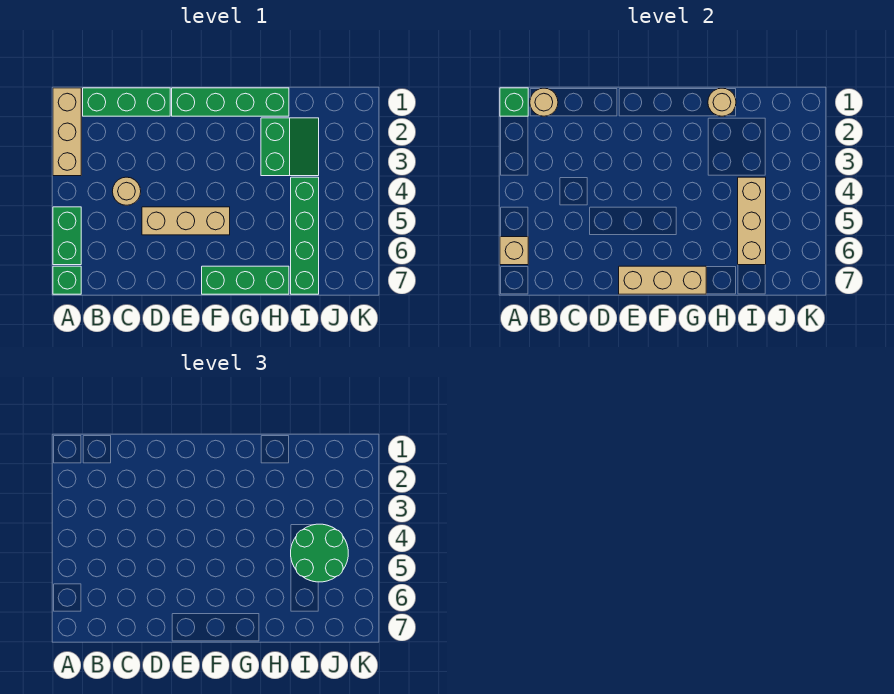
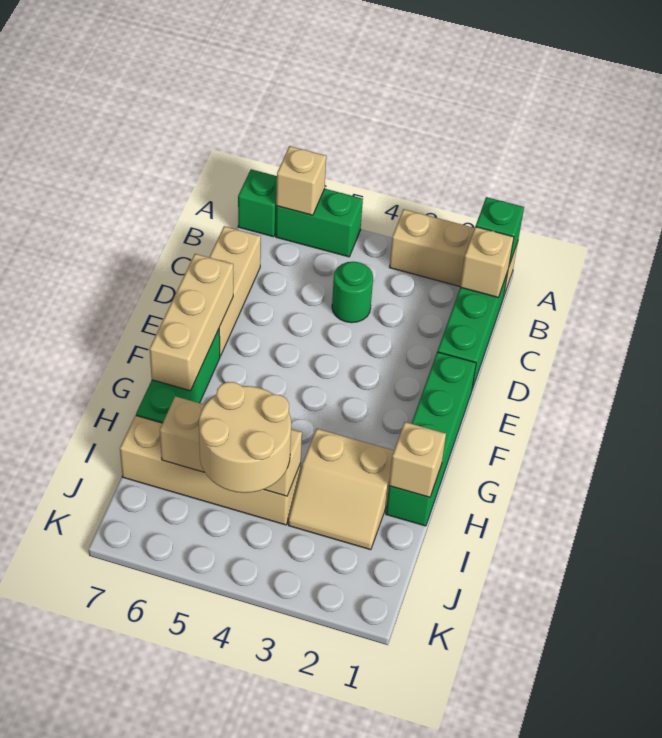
tan round brick B1 level 2 -> tan brick B1 level 2
tan round brick C4 level 1 -> green round brick C4 level 1
tan brick D5:F5 level 1 -> tan brick C7:E7 level 1
tan round brick H1 level 2 -> tan brick H1 level 2
green slope H2:I3 level 1 top H -> tan slope H2:I3 level 1 top H
green brick I4:I7 level 1 -> tan brick I4:I7 level 1
green round brick I4:J5 level 3 -> tan round brick I4:J5 level 3

